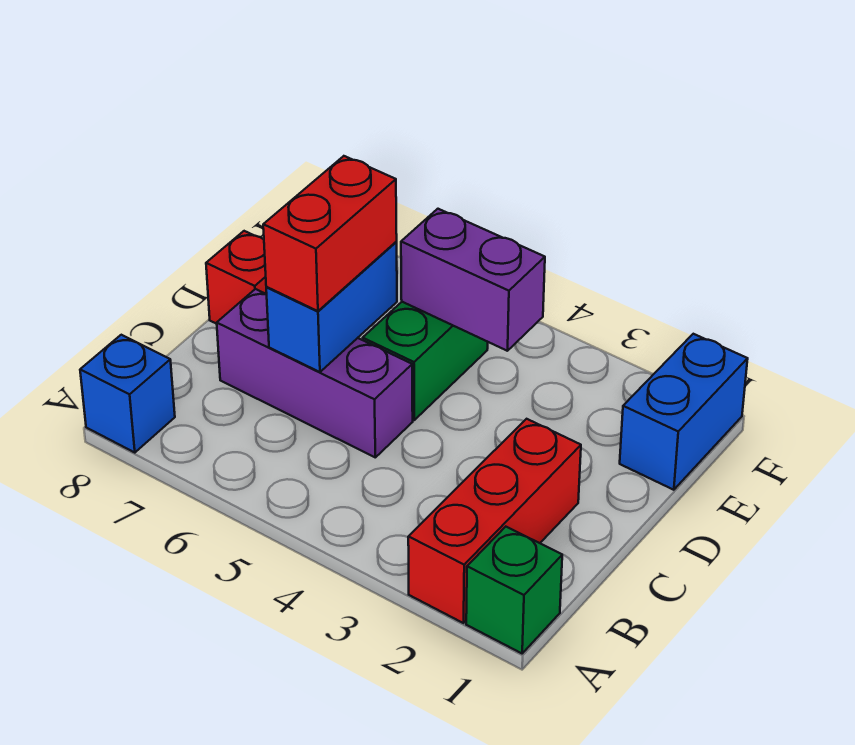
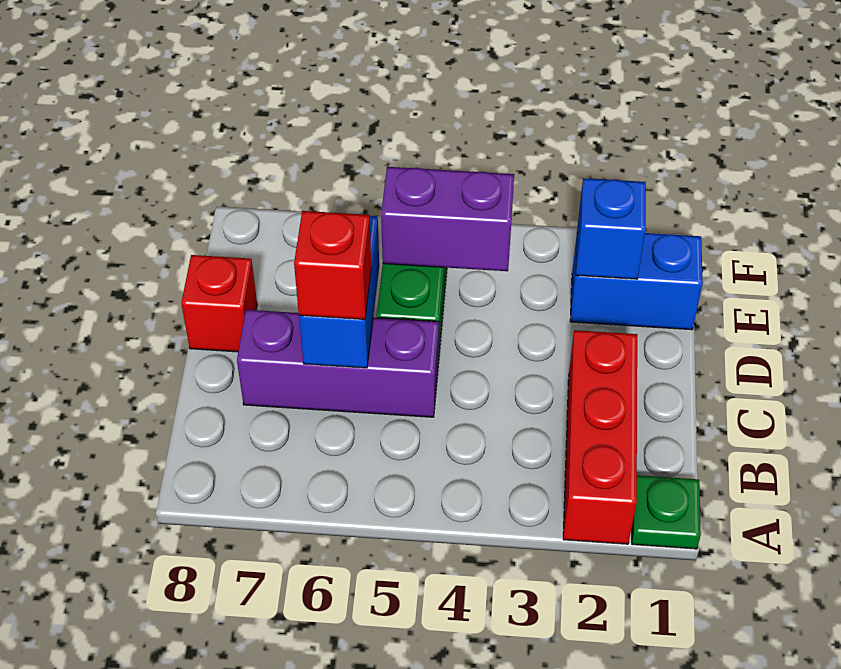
green brick A1 level 1 -> green plate A1 level 1
blue brick A8 level 1 -> blue brick E2 level 2
red brick C6:D6 level 3 -> red brick C6 level 3
blue brick E1:F1 level 1 -> blue brick E1:E2 level 1

